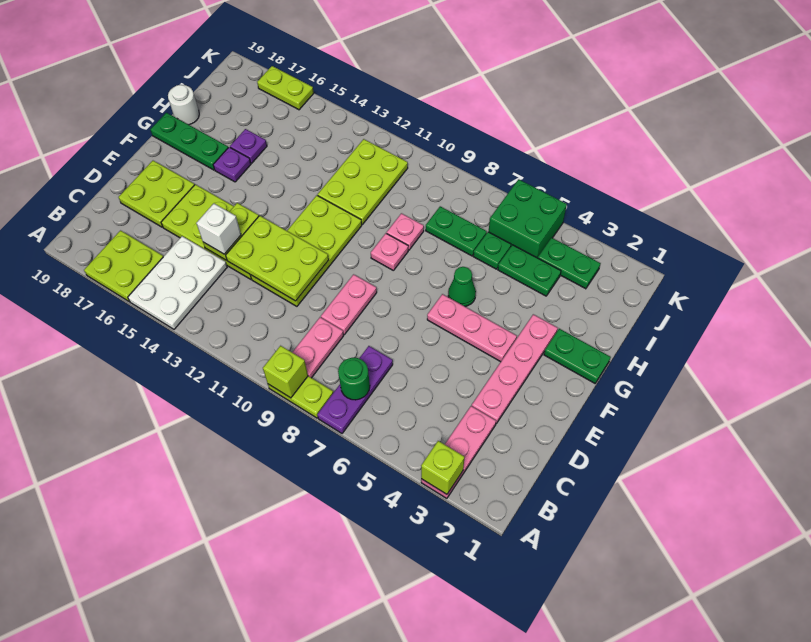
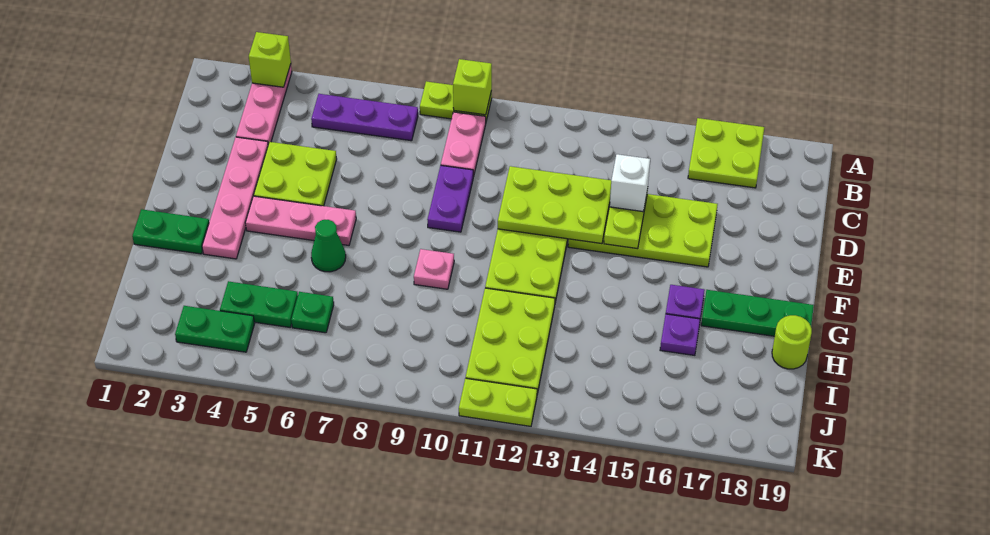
purple plate A7:C7 level 1 -> purple plate B5:B7 level 1
white plate A14:C15 level 1 -> none
green round brick B7 level 2 -> none
pink plate D9:E9 level 1 -> purple plate D9:E9 level 1
lime plate D17:E18 level 1 -> lime plate D4:E5 level 1
pink plate H9 level 1 -> none
white round brick H19 level 1 -> lime round brick H19 level 1
green plate I7:I8 level 1 -> none
green brick J5:K6 level 1 -> none
lime plate K16:K17 level 1 -> lime plate K11:K12 level 1

